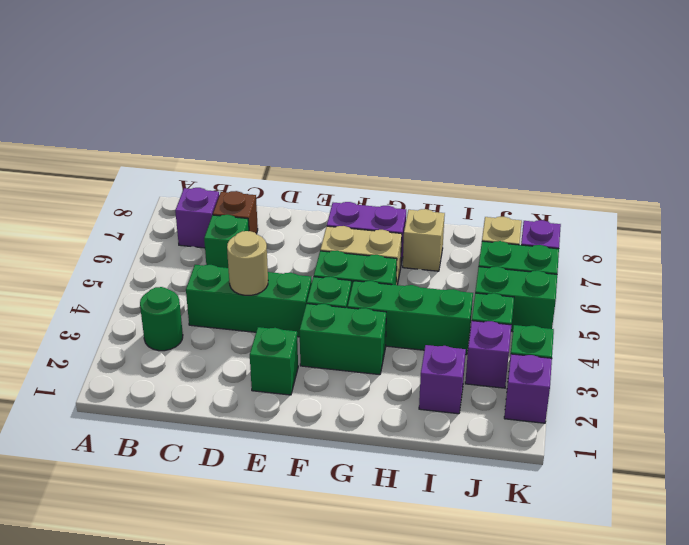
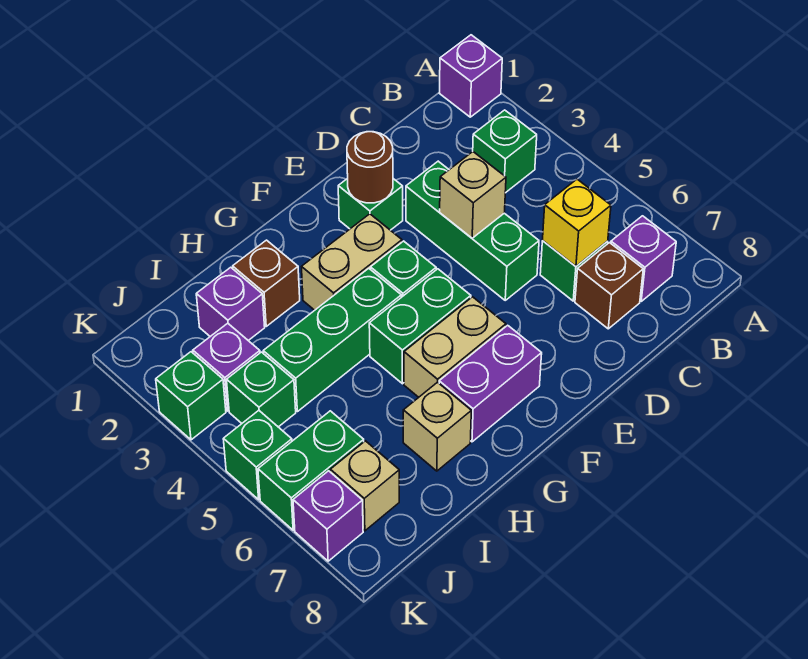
green round brick B3 level 1 -> green brick B3 level 1
green brick C4:E4 level 1 -> green brick D3:D5 level 1
none -> yellow brick C6 level 2
tan round brick D4 level 2 -> tan brick D4 level 2
none -> brown round brick E2 level 2
green brick F3:G3 level 1 -> tan brick F3:G3 level 1
none -> brown brick H2 level 1
green brick J5:K5 level 1 -> green brick K5 level 1
purple brick K2 level 1 -> purple brick A1 level 1

